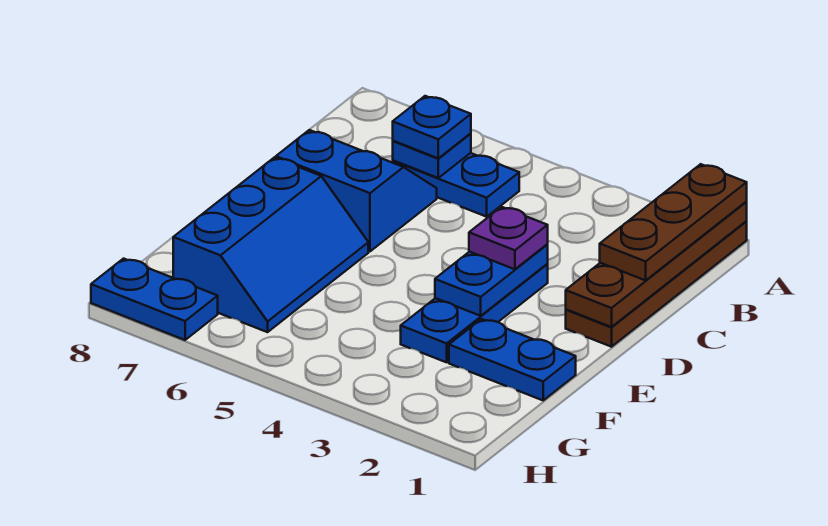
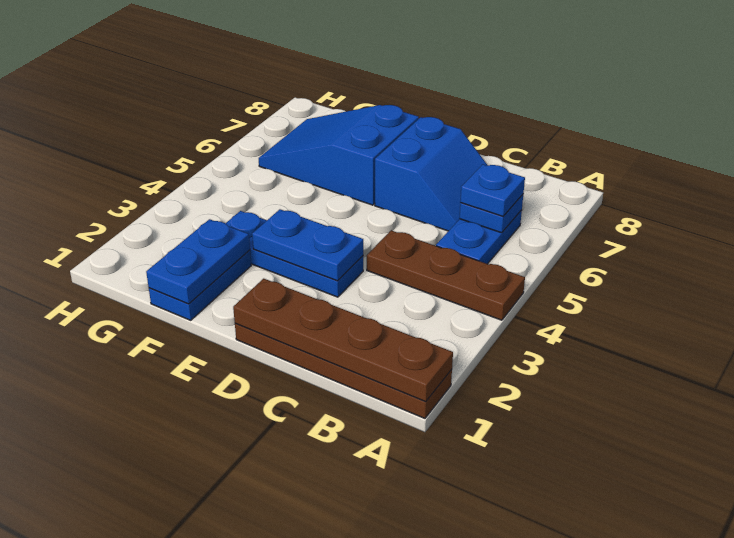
brown plate A1:C1 level 3 -> brown plate A4:C4 level 1
purple plate D3 level 3 -> none
blue slope E6:G7 level 1 top 7 -> blue slope E6:G7 level 1 top E
blue plate H7:H8 level 1 -> blue plate F1:F2 level 2

